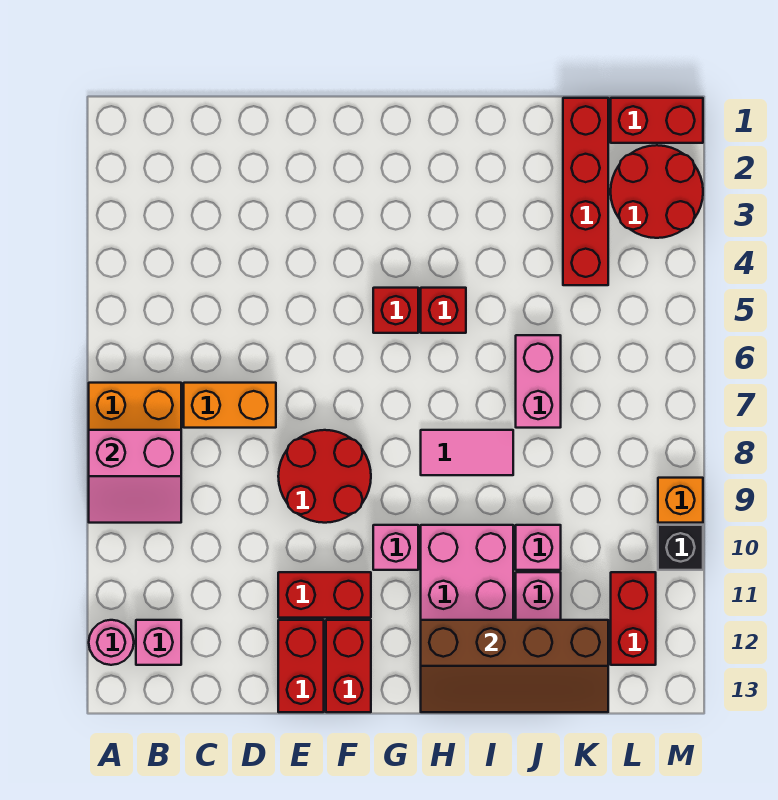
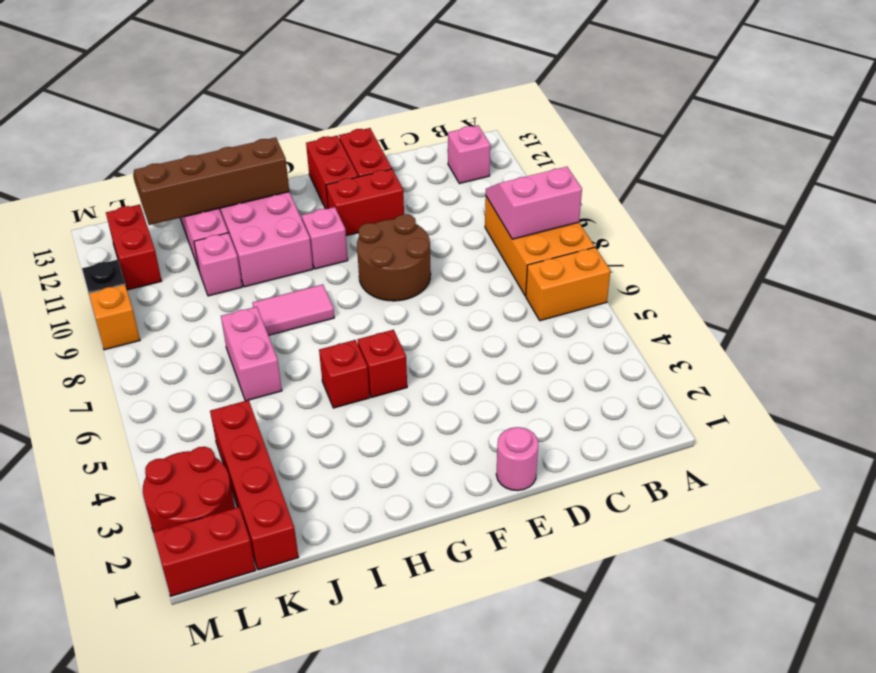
pink round brick A12 level 1 -> pink round brick E1 level 1
orange brick C7:D7 level 1 -> orange brick A6:B6 level 1
red round brick E8:F9 level 1 -> brown round brick E8:F9 level 1

